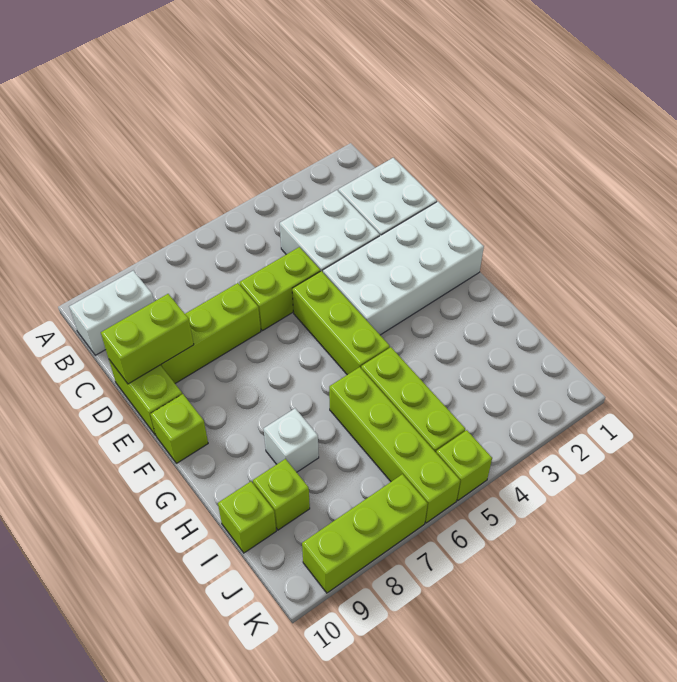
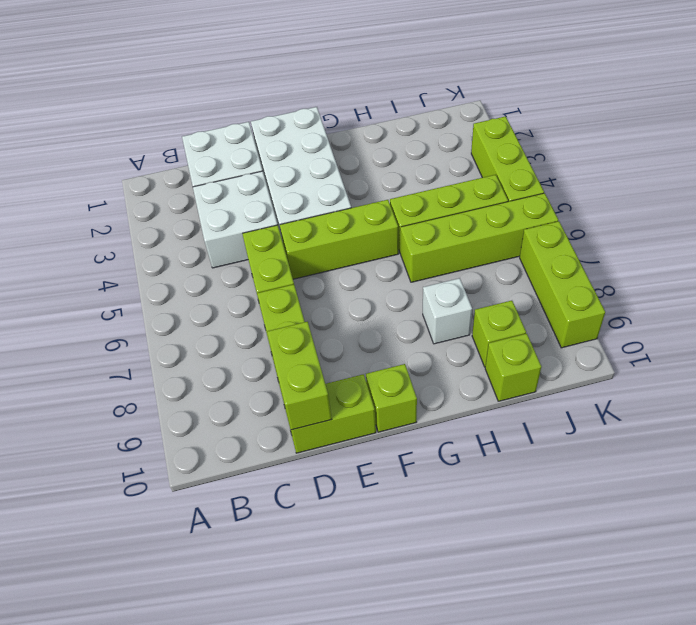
white brick B9:B10 level 1 -> none
lime brick K5 level 1 -> lime brick K3:K5 level 1

